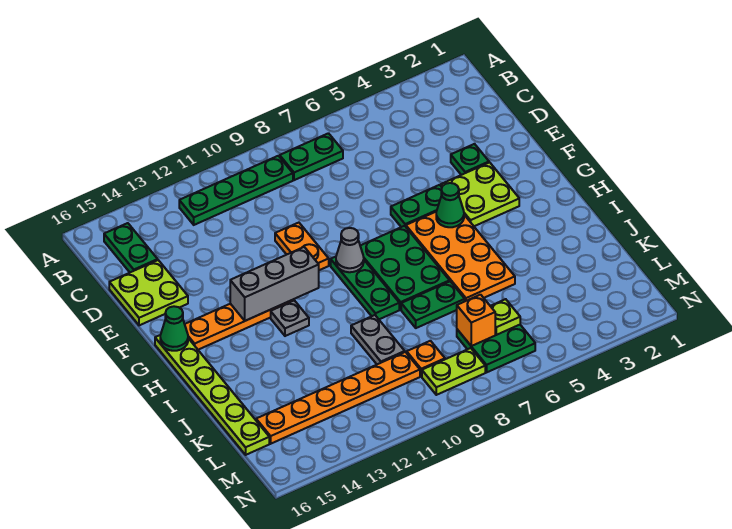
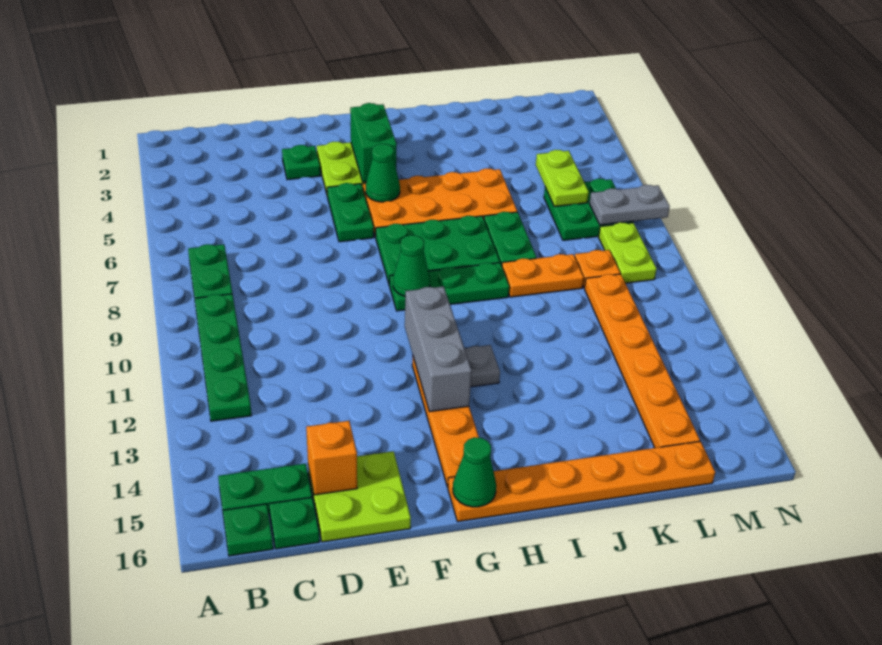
none -> green plate B16 level 1
none -> green plate C16 level 1
orange plate E10:F10 level 1 -> orange plate J9:K9 level 1
none -> green brick G3:G4 level 2
grey cone G9 level 2 -> green cone G9 level 2
lime plate G16:L16 level 1 -> orange plate G16:L16 level 1
grey plate J10:K10 level 1 -> grey plate M7:N7 level 2
lime plate L6 level 2 -> lime plate L5:L6 level 2
orange brick L7 level 2 -> orange brick D15 level 2

